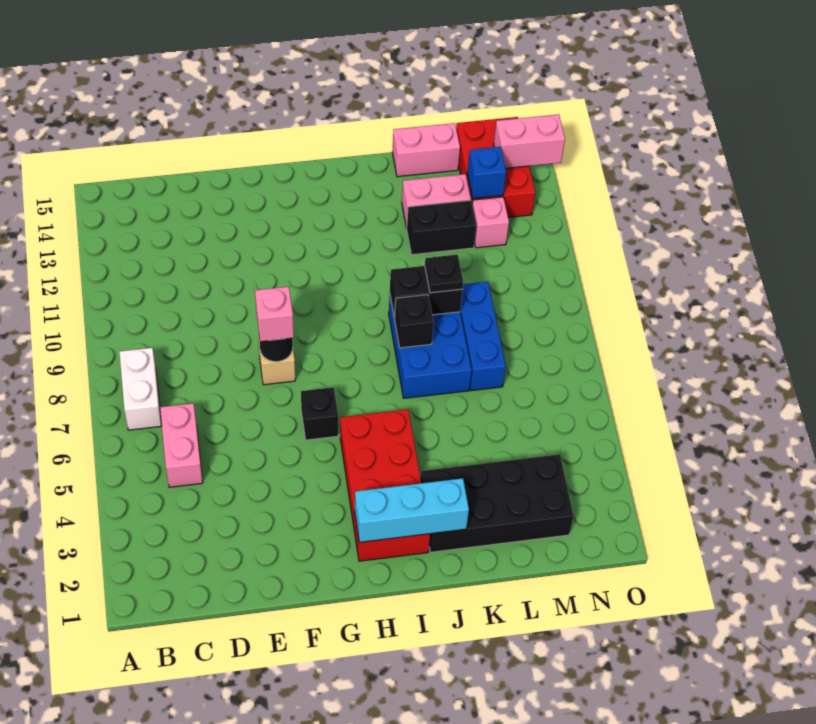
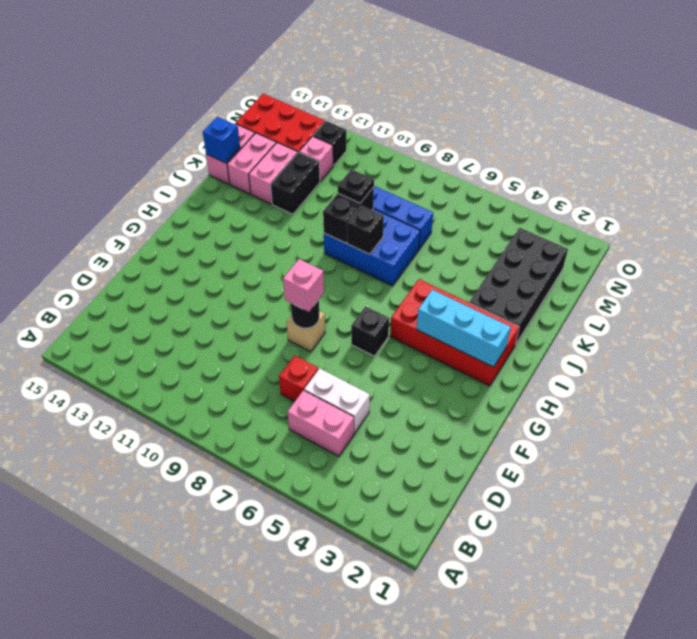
white brick B7:B8 level 1 -> white brick D5:D6 level 1
none -> red brick D7 level 1
cyan brick H2:J2 level 2 -> cyan brick H2:H4 level 2
blue brick M13 level 2 -> blue brick K15 level 2
none -> black brick N12 level 1
pink brick N14:O14 level 2 -> pink brick K14:L14 level 1

